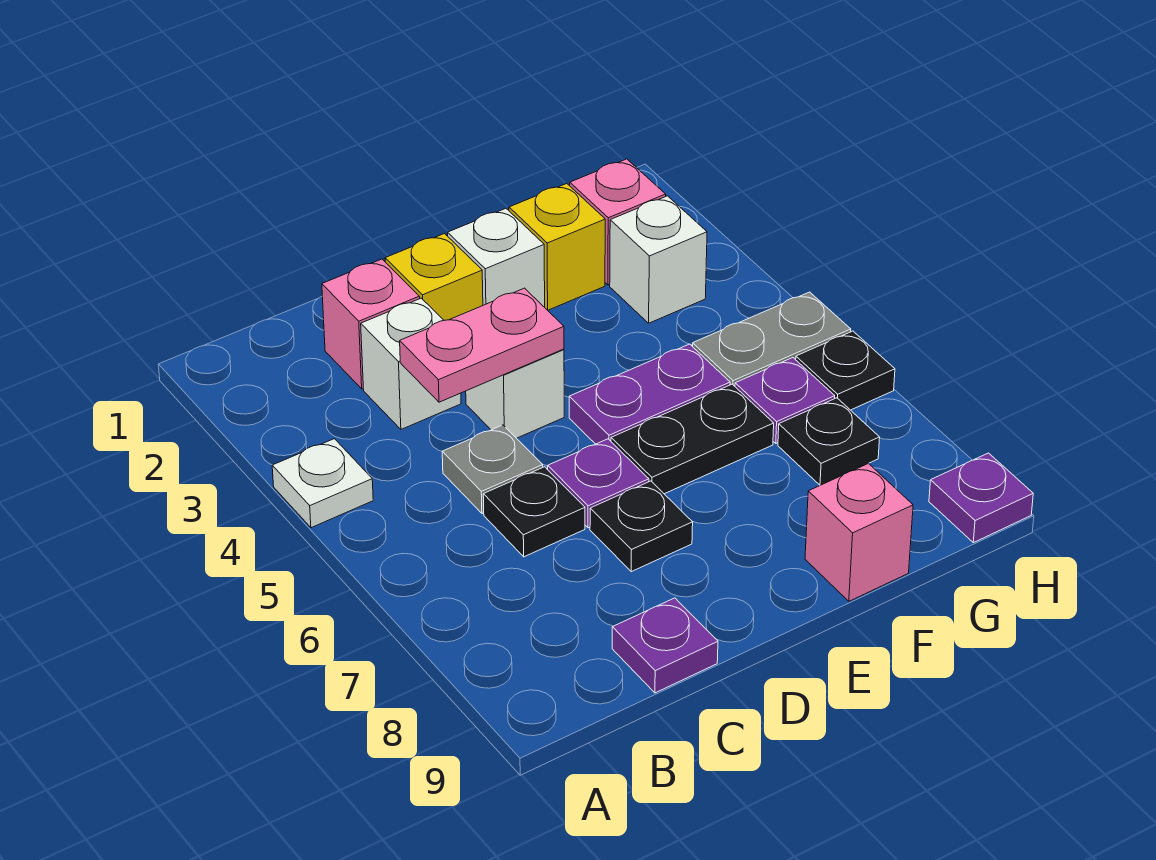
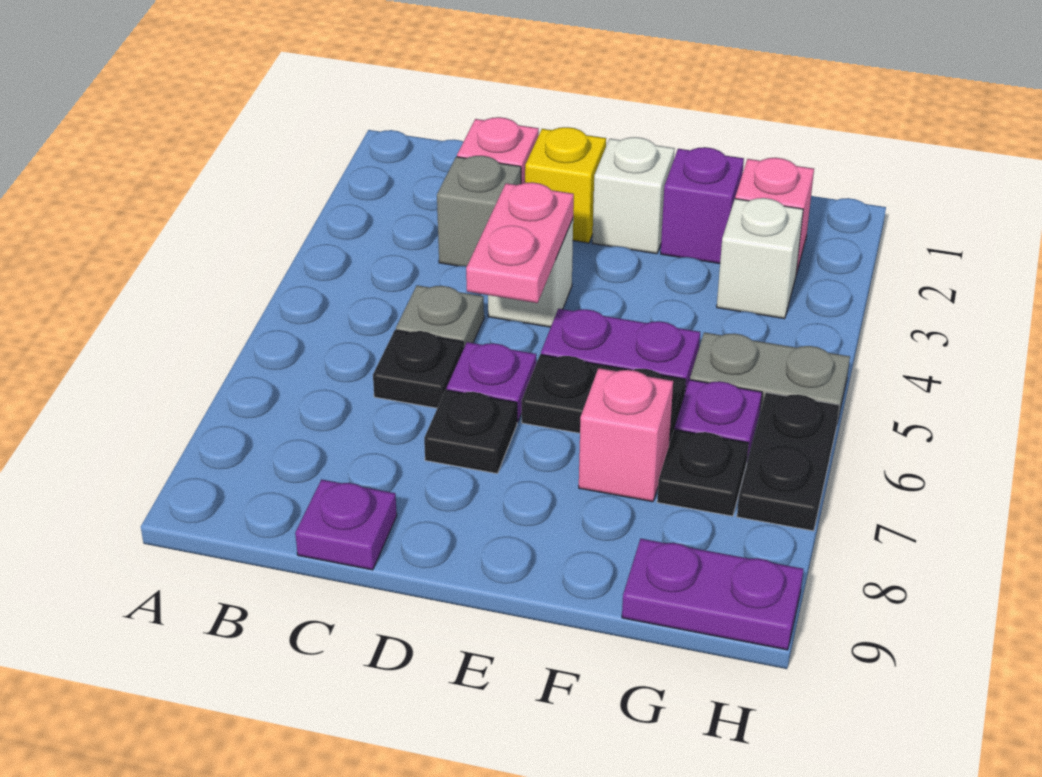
white plate A4 level 1 -> none
white brick C3 level 1 -> grey brick C3 level 1
pink plate C4:D4 level 2 -> pink plate D4:D5 level 2
yellow brick F2 level 1 -> purple brick F2 level 1
pink brick F9 level 1 -> pink brick F7 level 1
black plate H6 level 1 -> black plate H6:H7 level 1
purple plate H9 level 1 -> purple plate G9:H9 level 1

